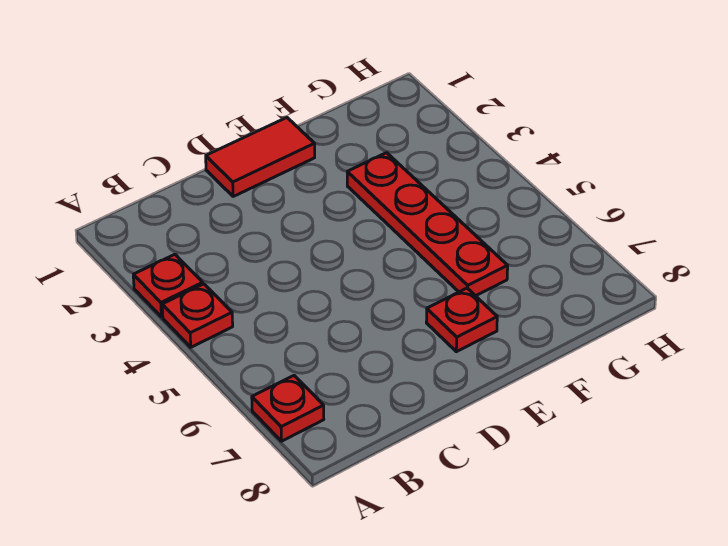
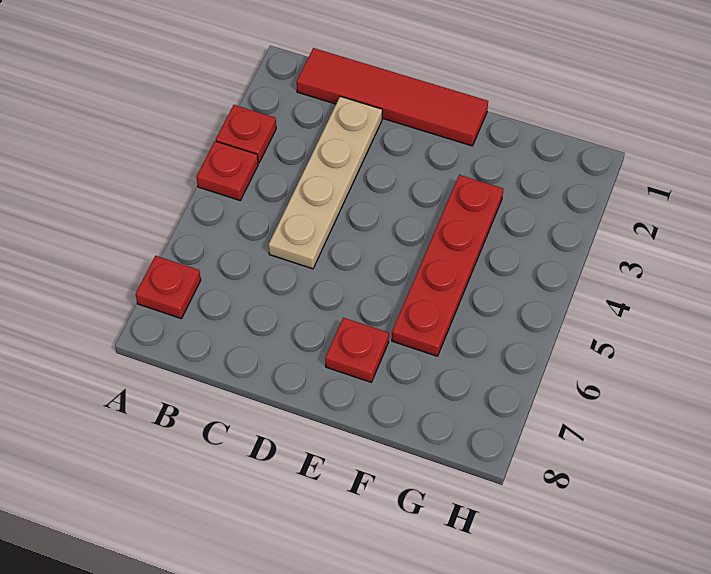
none -> tan plate C2:C5 level 1
red tile D1:E1 level 1 -> red tile B1:E1 level 1

